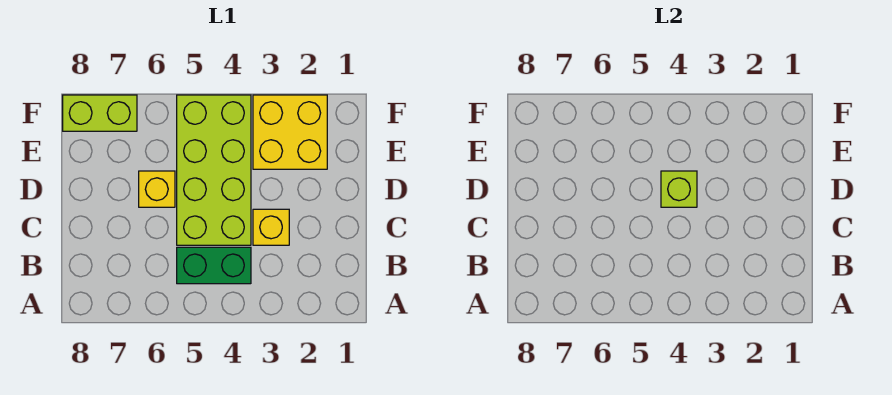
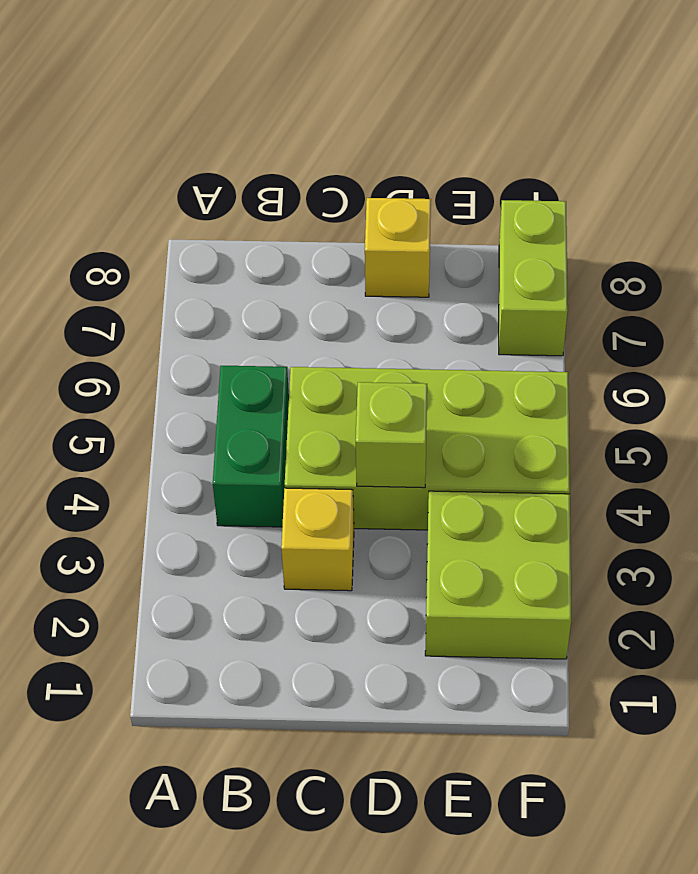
yellow brick D6 level 1 -> yellow brick D8 level 1
yellow brick E2:F3 level 1 -> lime brick E2:F3 level 1

